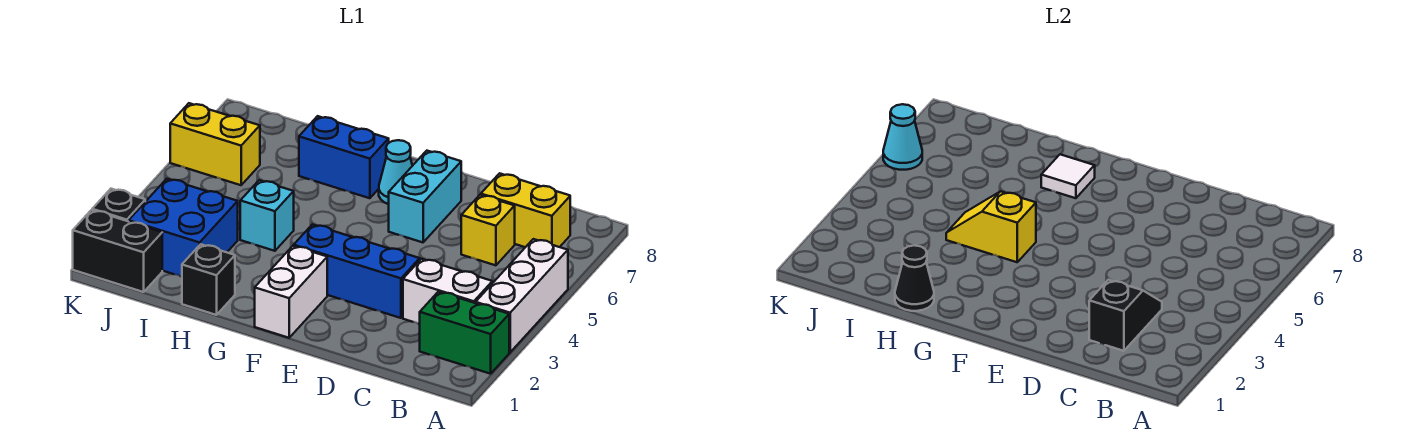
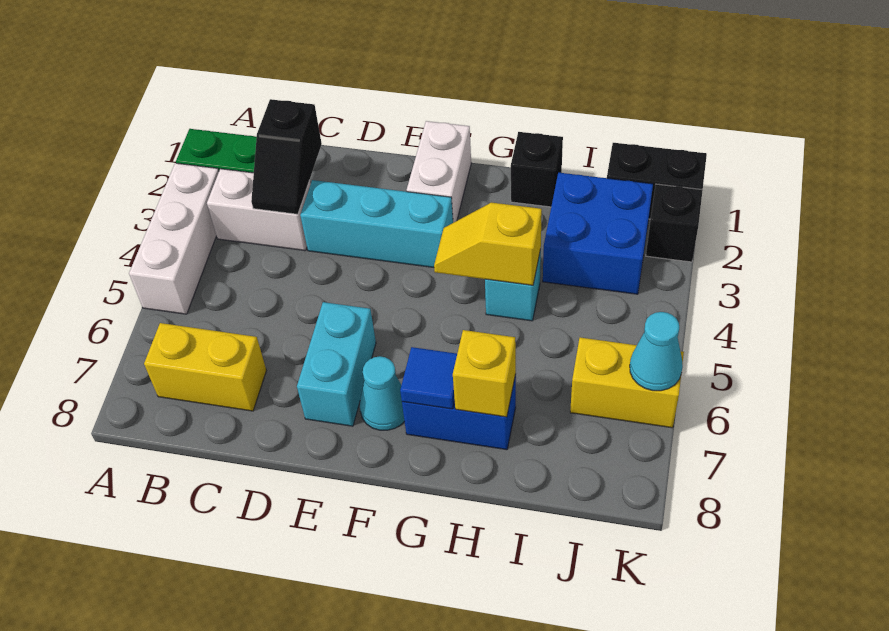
yellow brick C6 level 1 -> yellow brick H7 level 2
blue brick D3:F3 level 1 -> cyan brick D3:F3 level 1
yellow slope G4:H4 level 2 top G -> yellow slope G4:H4 level 2 top H
white tile G7 level 2 -> blue tile G7 level 2
black cone H1 level 2 -> none

